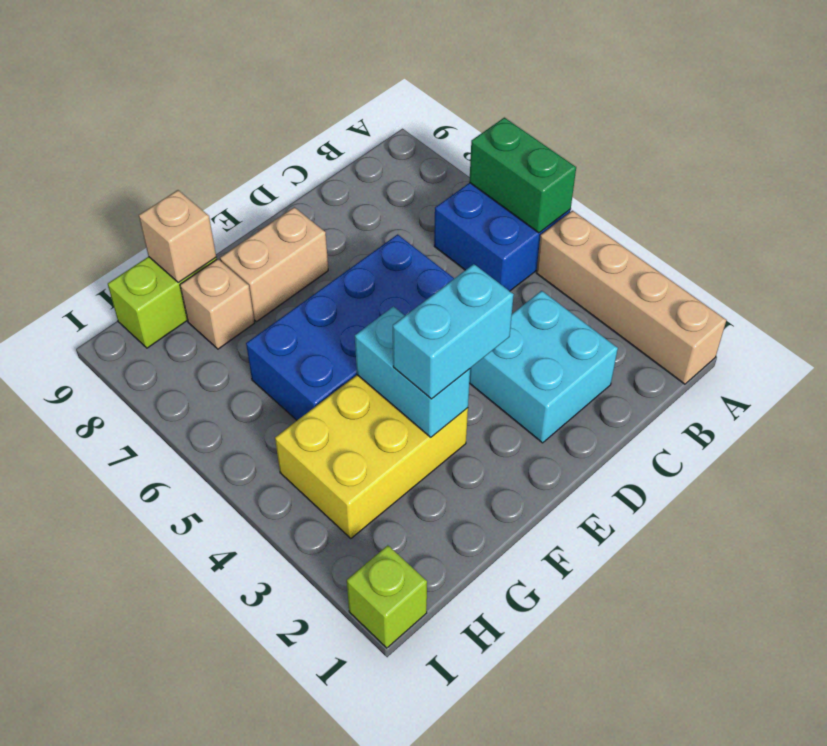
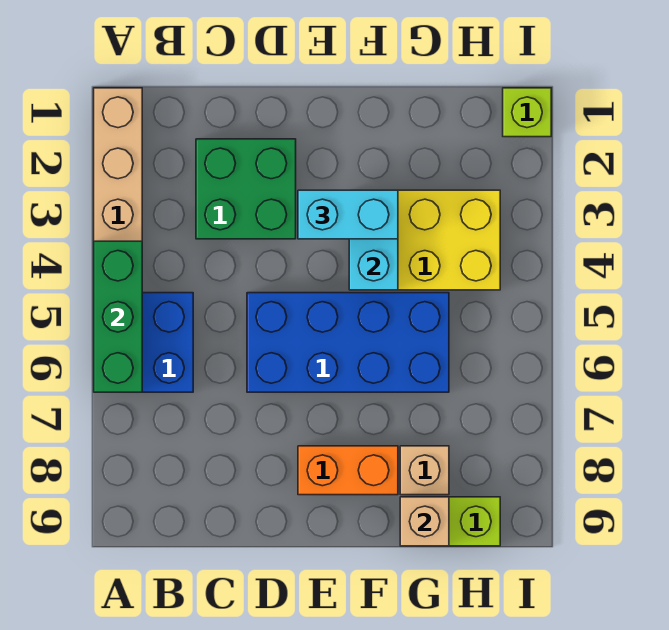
green brick A5:A6 level 2 -> green brick A4:A6 level 2
cyan brick C2:D3 level 1 -> green brick C2:D3 level 1
tan brick E8:F8 level 1 -> orange brick E8:F8 level 1

